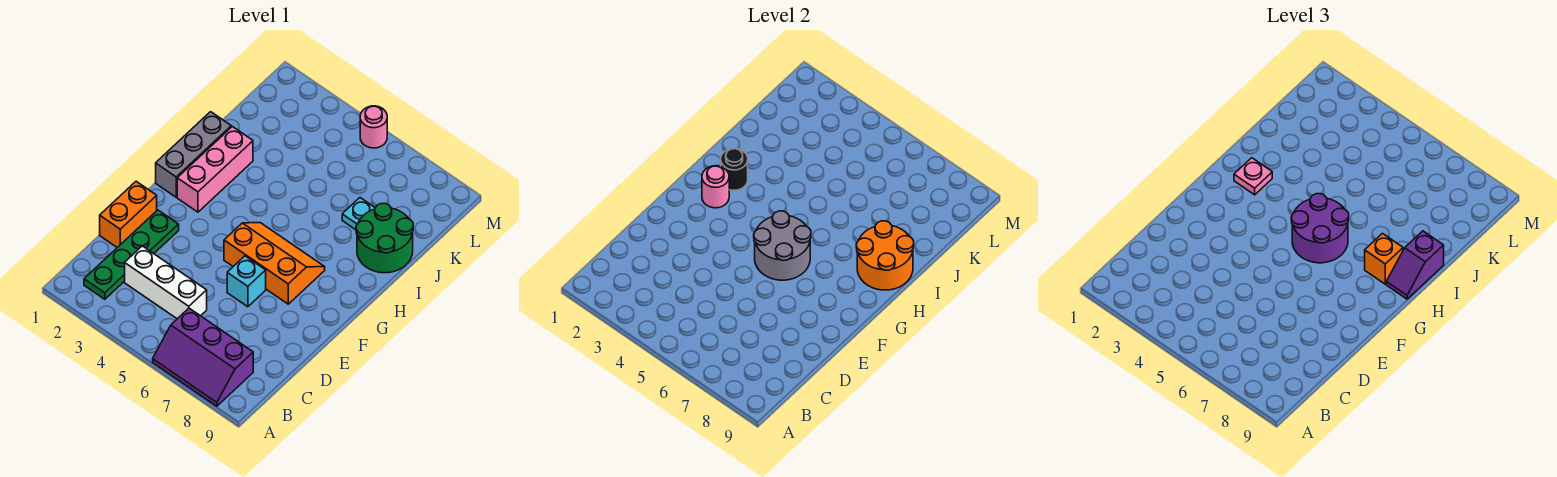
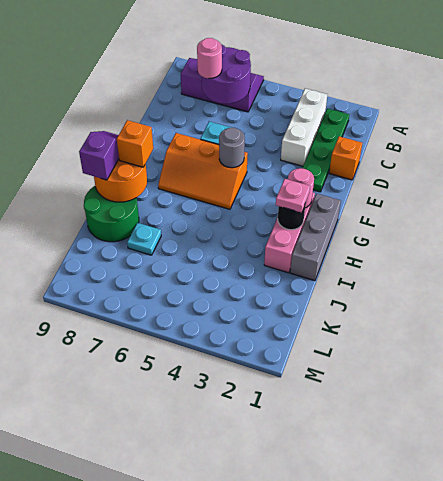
white brick C3:C5 level 1 -> white brick B3:D3 level 1
orange brick D1:E1 level 1 -> orange brick D1 level 1
grey round brick F5:G6 level 2 -> grey round brick F5 level 2
purple round brick G5:H6 level 3 -> purple round brick B6:C7 level 2
pink round brick M5 level 1 -> pink round brick C7 level 3

